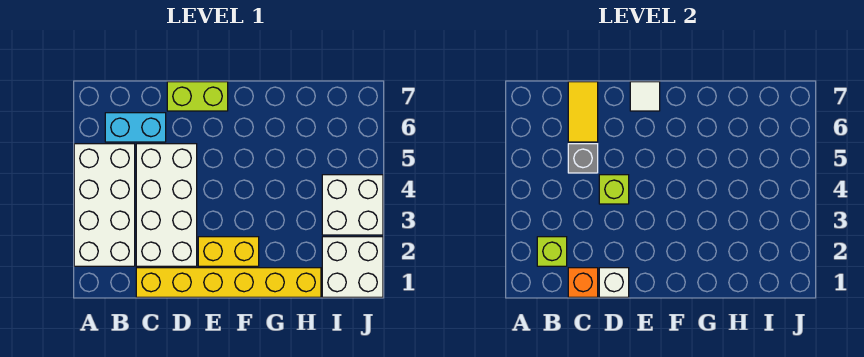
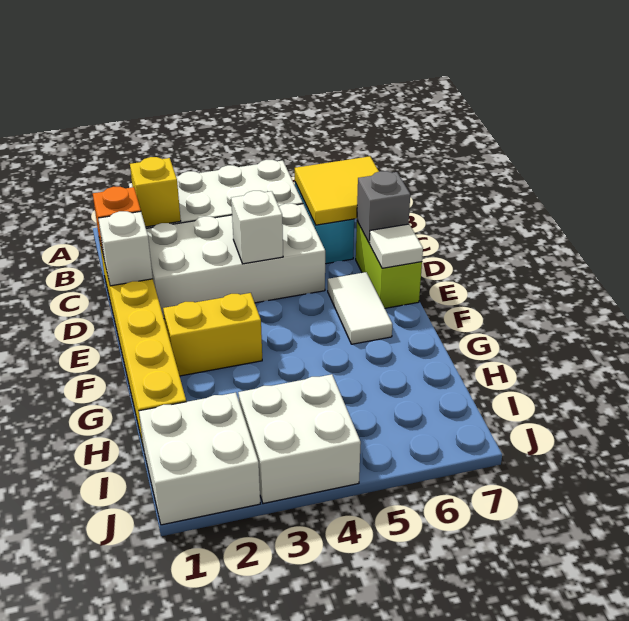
lime brick B2 level 2 -> yellow brick B2 level 2
grey brick C5 level 2 -> grey brick D7 level 2
yellow tile C6:C7 level 2 -> yellow tile B6:C7 level 2
lime brick D4 level 2 -> white brick D4 level 2
yellow brick E2:F2 level 1 -> yellow brick F2:F3 level 1
none -> white tile E6:F6 level 1

